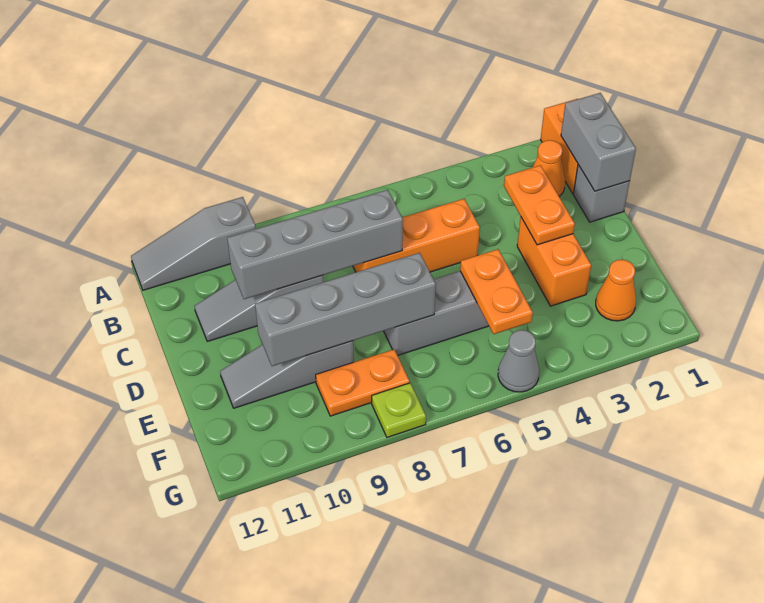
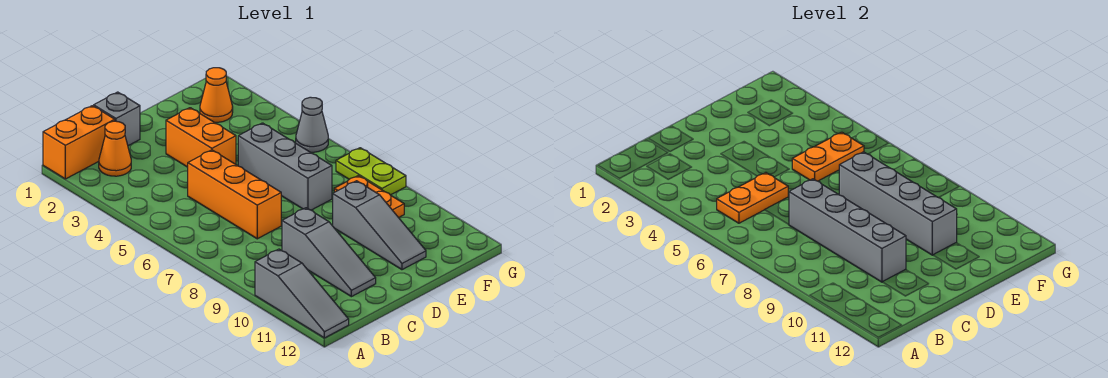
grey brick B1:C1 level 2 -> none
orange plate C3:D3 level 2 -> orange plate B5:C5 level 2
orange brick D3:E3 level 1 -> orange brick D3:D4 level 1
lime plate G8 level 1 -> lime plate G7:G8 level 1

